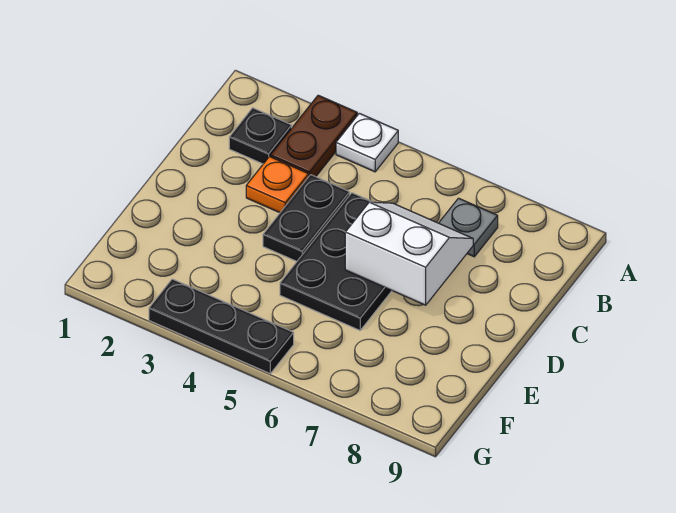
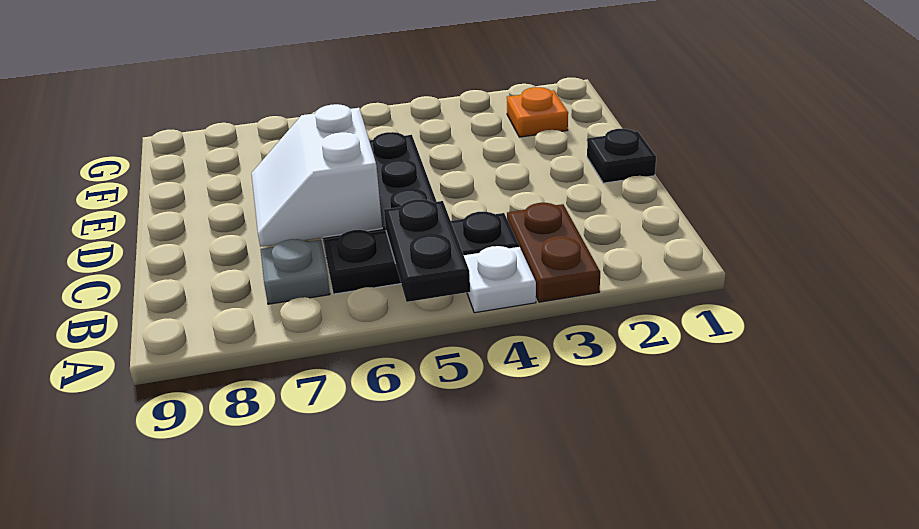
black plate B2 level 1 -> black plate D1 level 1
orange plate C3 level 1 -> orange plate F2 level 1
black plate C4:D4 level 1 -> black plate A5:B5 level 2
white slope C6:D7 level 2 top D -> white slope C6:D7 level 2 top 6
black plate G3:G5 level 1 -> black plate B4:B6 level 1

